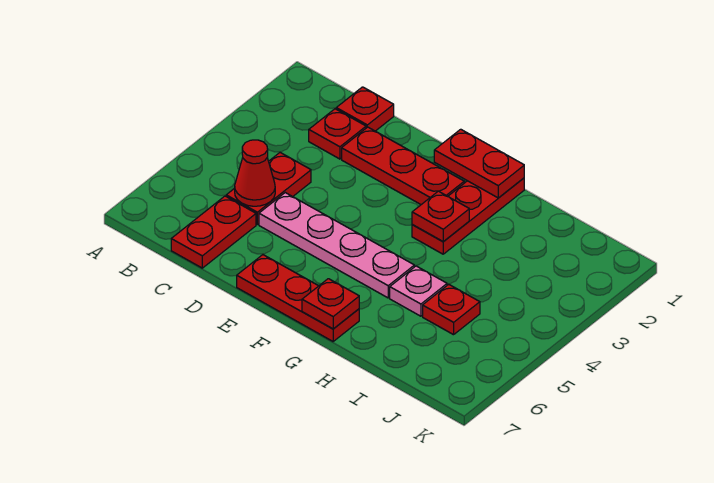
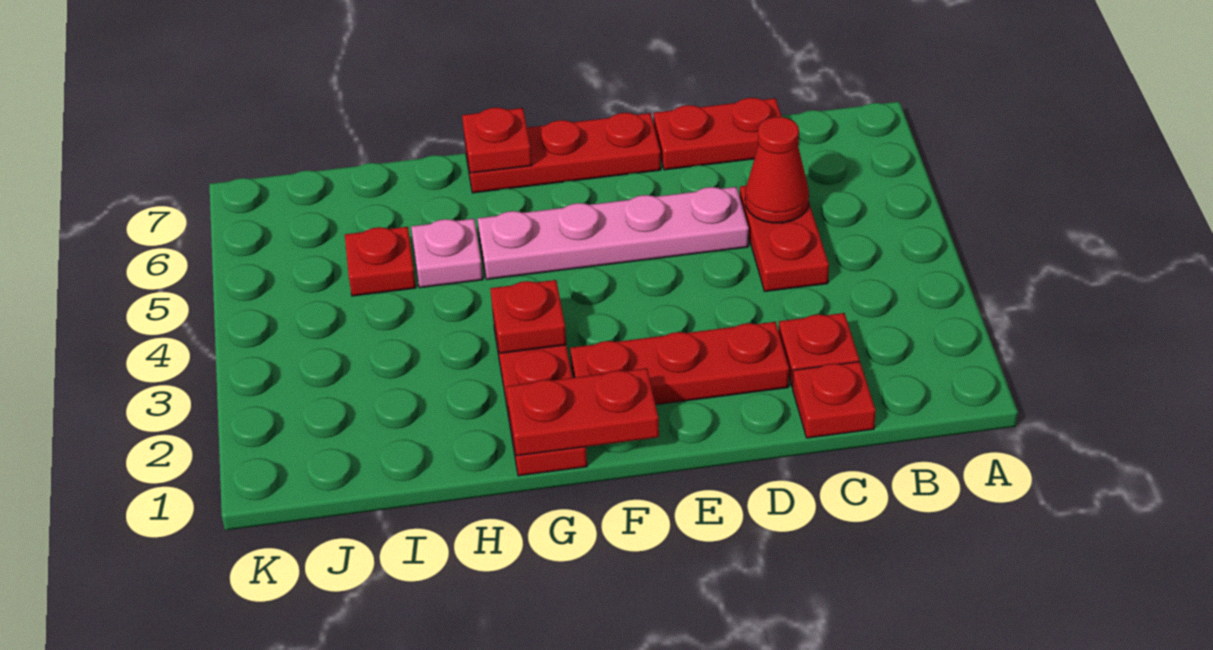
red plate C6:C7 level 1 -> red plate C7:D7 level 1

